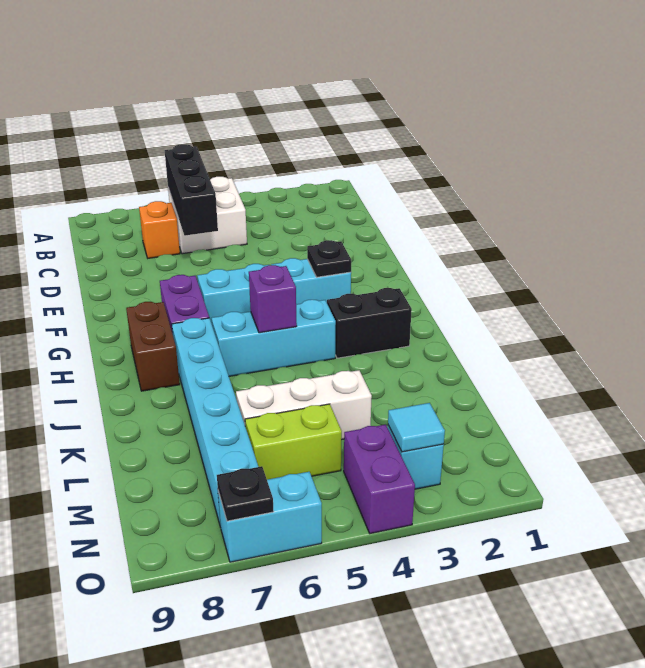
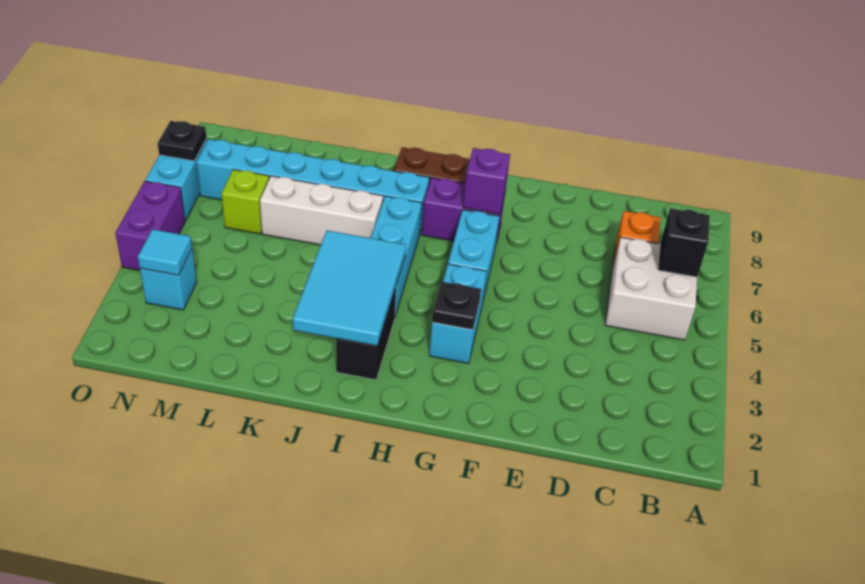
black brick B6:D6 level 2 -> black brick B6 level 2
none -> cyan tile I2:J4 level 2
purple brick I5 level 2 -> purple brick G7 level 2
white brick L4:L6 level 1 -> white brick J6:L6 level 1
lime brick M5:M6 level 1 -> lime brick M6 level 1
purple brick N4:O4 level 1 -> purple brick O4:O5 level 1

